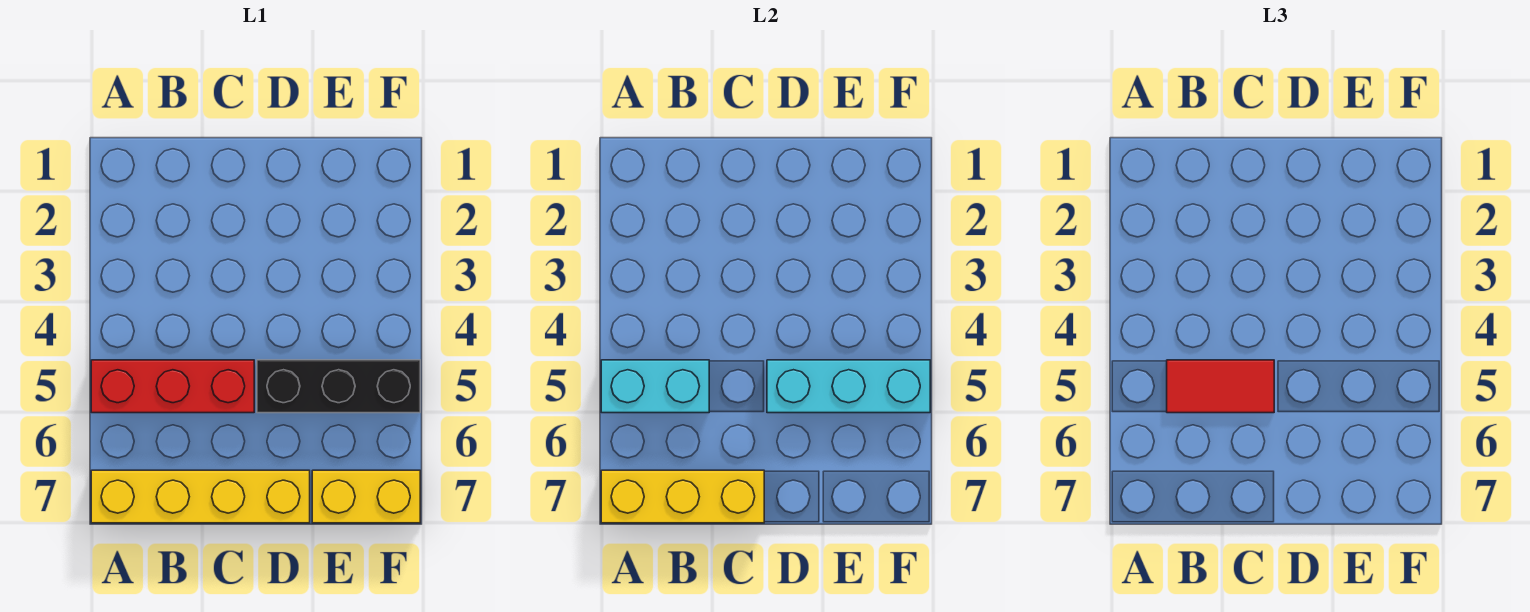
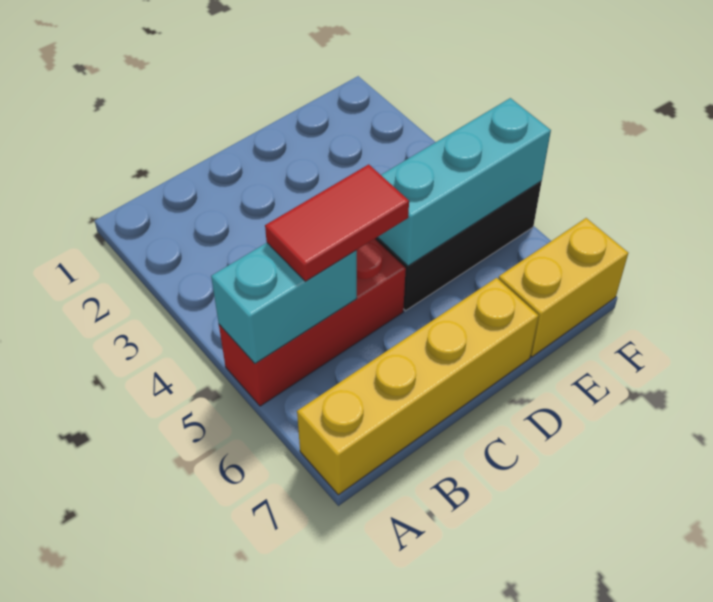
yellow brick A7:C7 level 2 -> none

